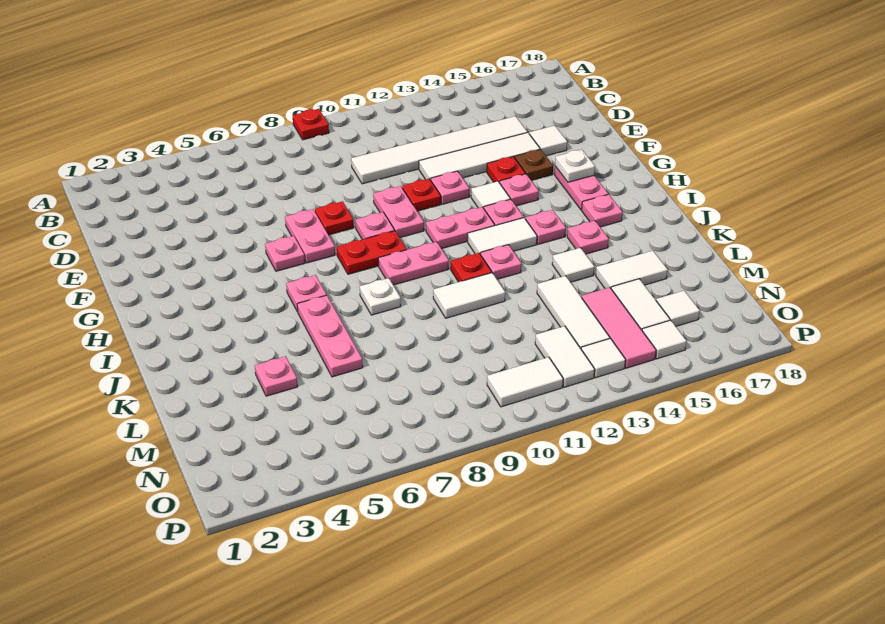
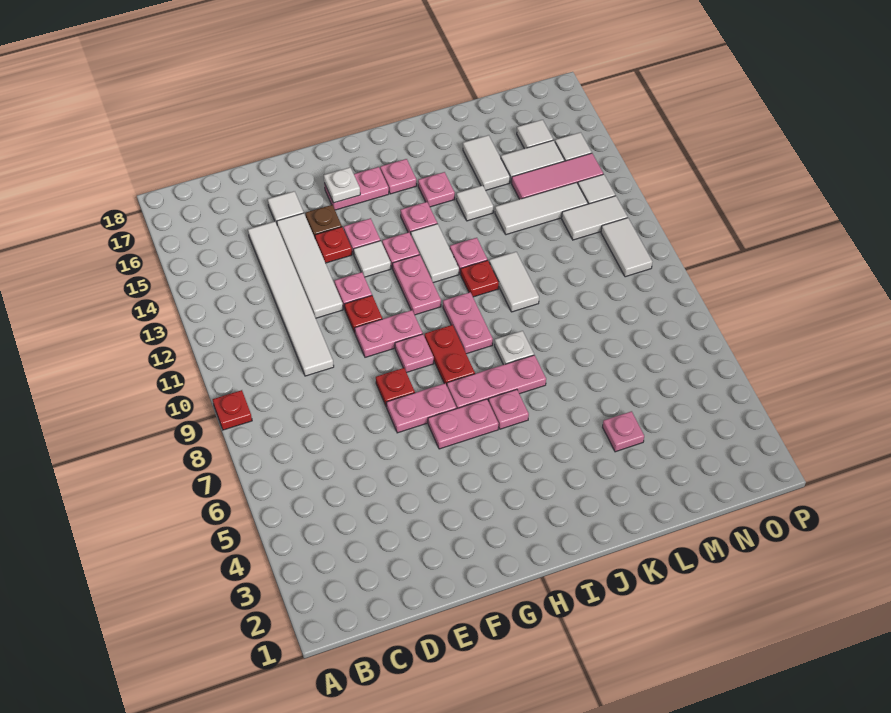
pink plate G6 level 1 -> pink plate G6:H6 level 1
pink plate J6:L6 level 1 -> pink plate H7:J7 level 1

